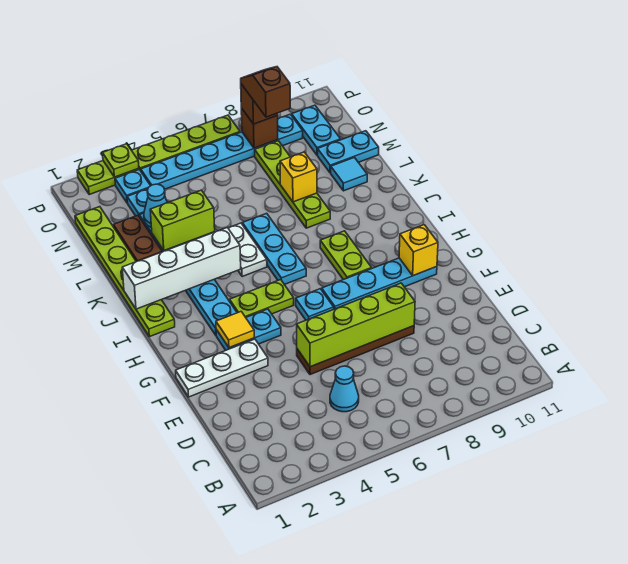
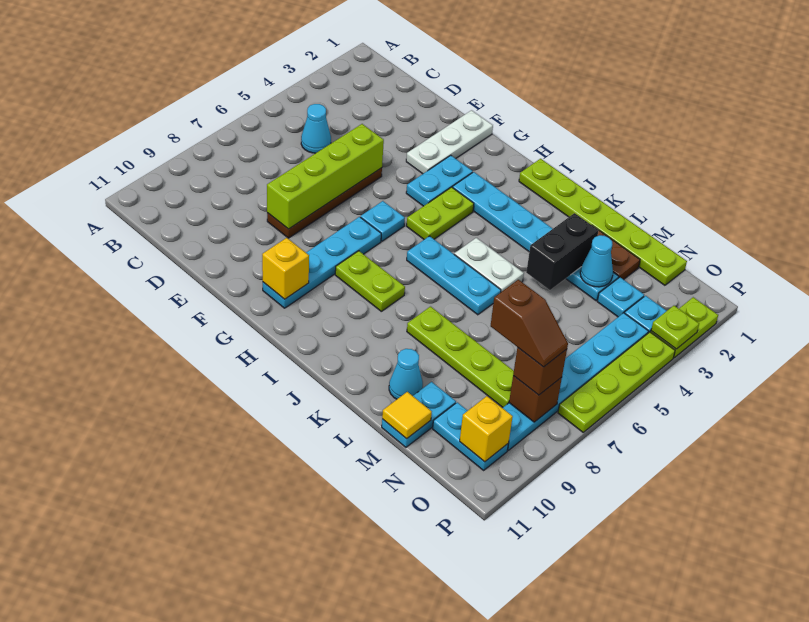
yellow tile G3 level 2 -> yellow tile M11 level 2
white brick J1:J4 level 2 -> none
lime brick L3:L4 level 2 -> black brick L3:L4 level 2
yellow brick L8 level 2 -> yellow brick O10 level 2
cyan tile L10 level 1 -> cyan cone L10 level 1

